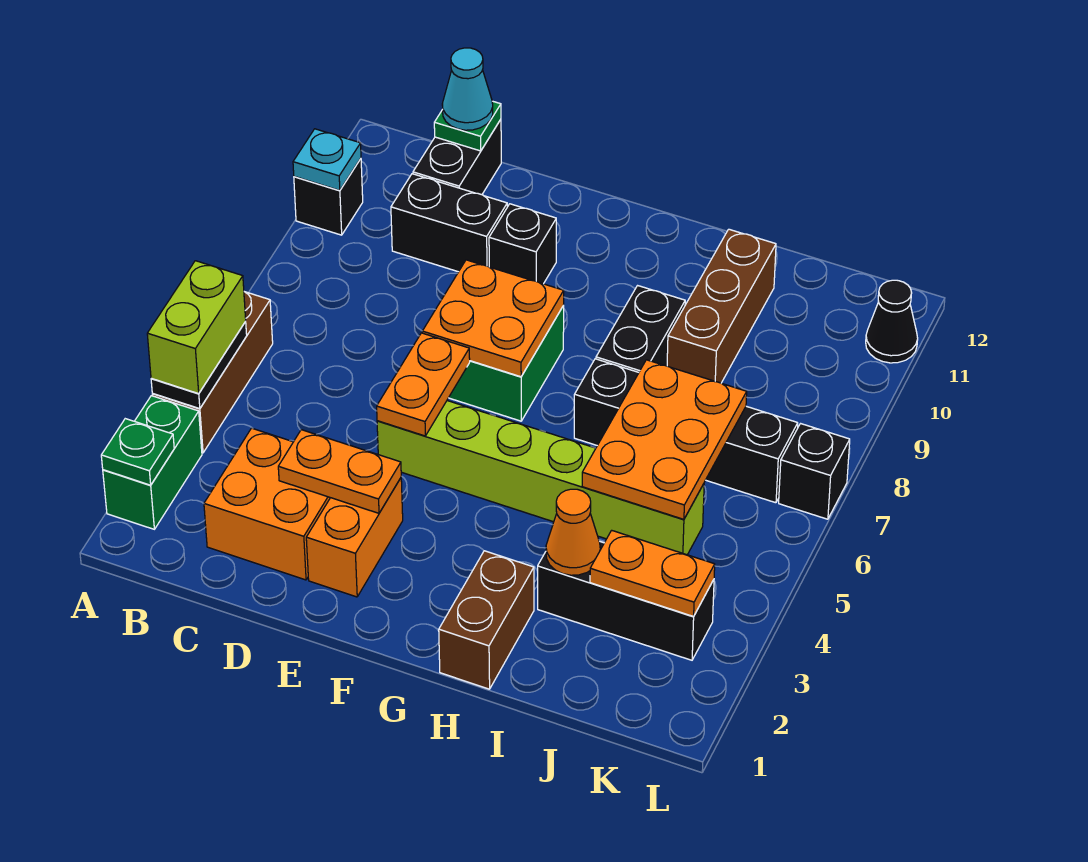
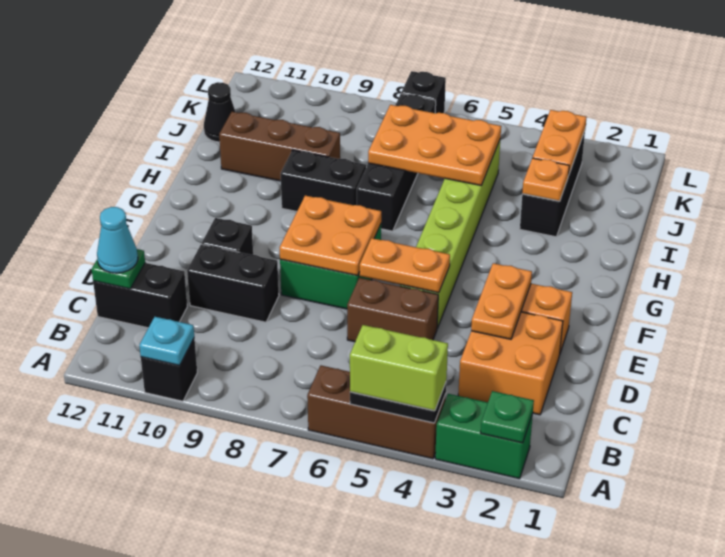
black brick C10:D10 level 1 -> black brick D9:D10 level 1
brown brick H1:H2 level 1 -> brown brick D5:D6 level 1
orange cone I3 level 2 -> orange plate I3 level 2
black cone L11 level 1 -> black cone J12 level 1

